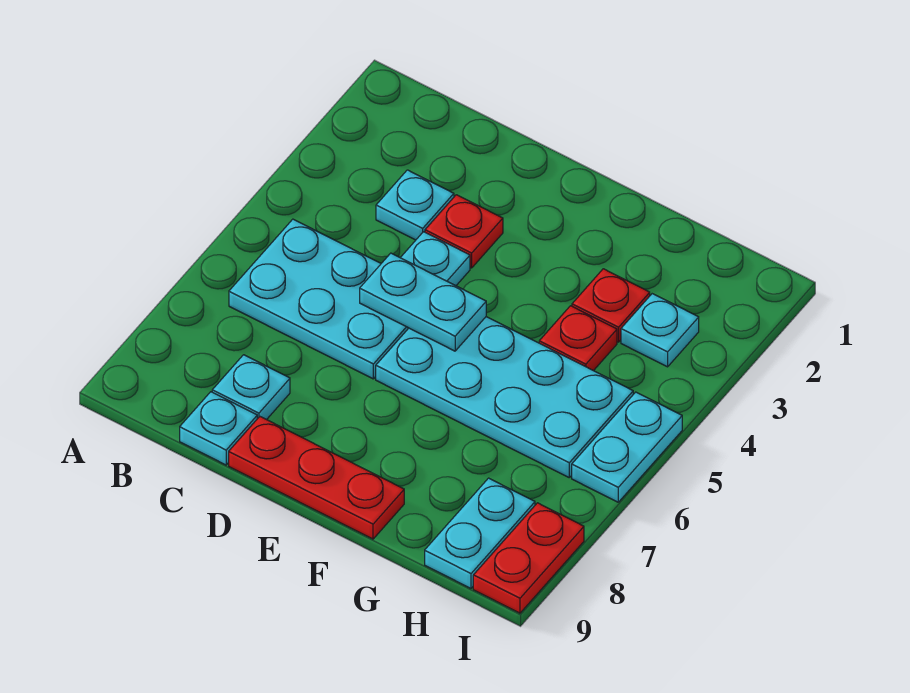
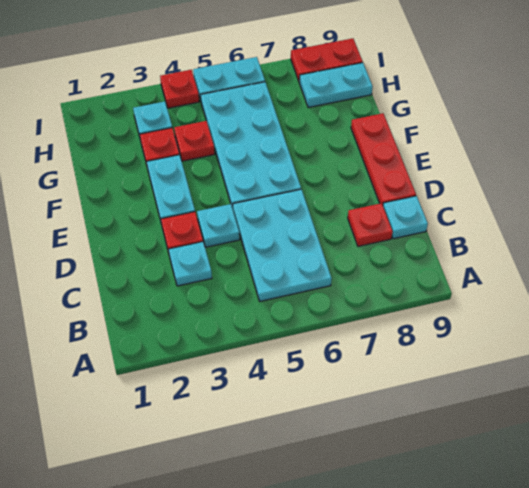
cyan plate C8 level 1 -> red plate C8 level 1
cyan plate D5:E5 level 2 -> cyan plate E3:F3 level 1
none -> red plate I4 level 1

